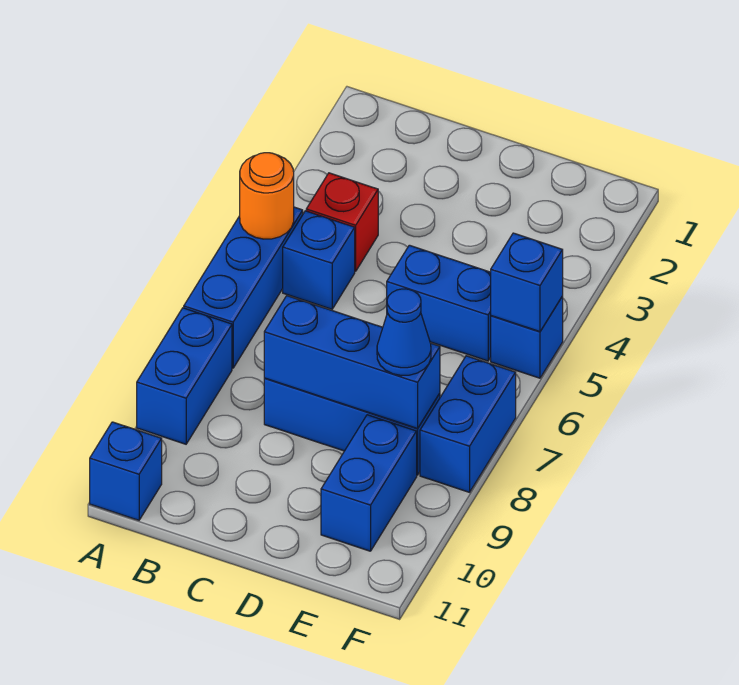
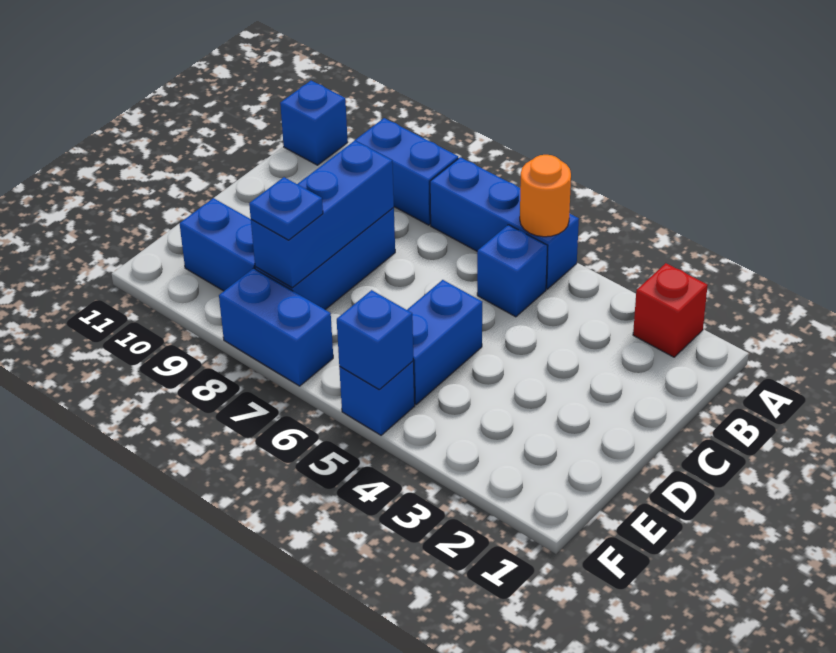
red brick B4 level 1 -> red brick A2 level 1
blue cone E8 level 3 -> blue plate E8 level 3

